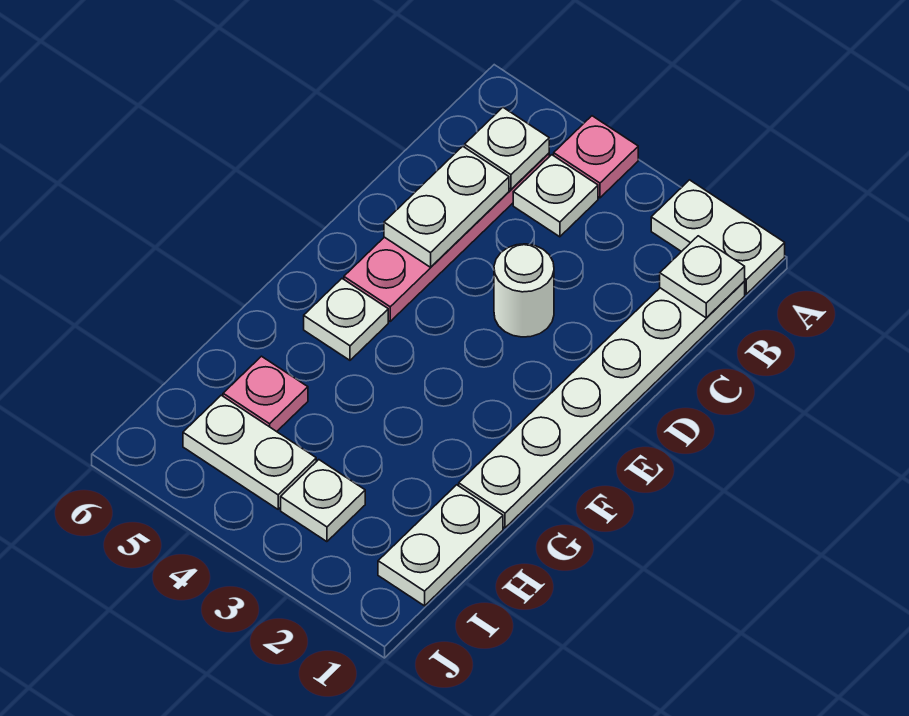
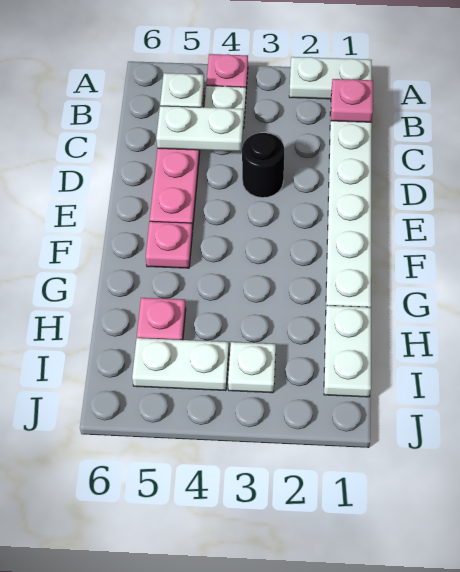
white plate B1 level 2 -> pink plate B1 level 2
white plate C5:D5 level 2 -> white plate C4:C5 level 2
white round brick D3 level 1 -> black round brick D3 level 1
white plate F5 level 1 -> pink plate F5 level 1

